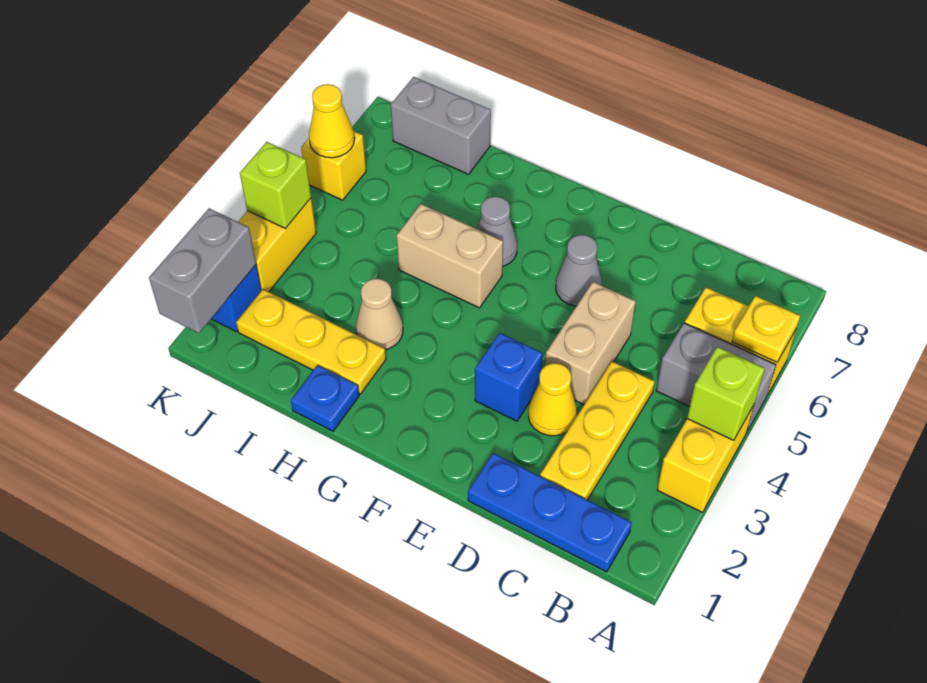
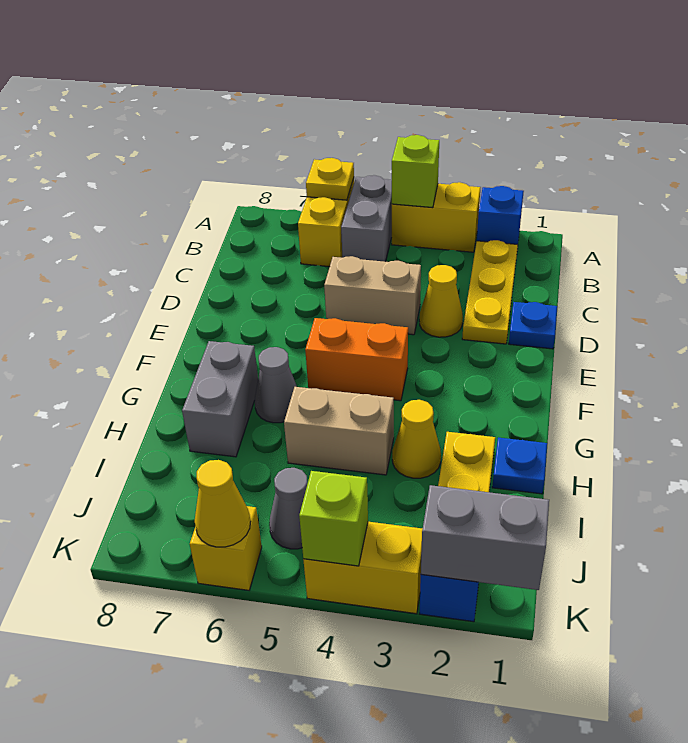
blue plate B1:D1 level 1 -> blue plate D1 level 1
yellow plate C2:C4 level 1 -> yellow plate B2:D2 level 1
blue brick E3 level 1 -> blue brick A2 level 1
grey cone E6 level 1 -> grey cone J5 level 1
none -> orange brick F4:F5 level 1
tan brick G5:H5 level 1 -> tan brick H4:H5 level 1
tan cone H3 level 1 -> yellow cone H3 level 1
grey brick I8:J8 level 1 -> grey brick G7:H7 level 1

